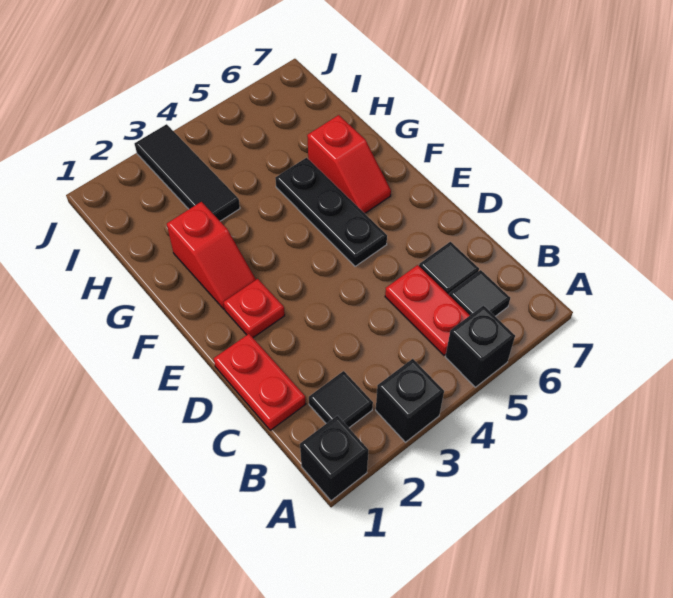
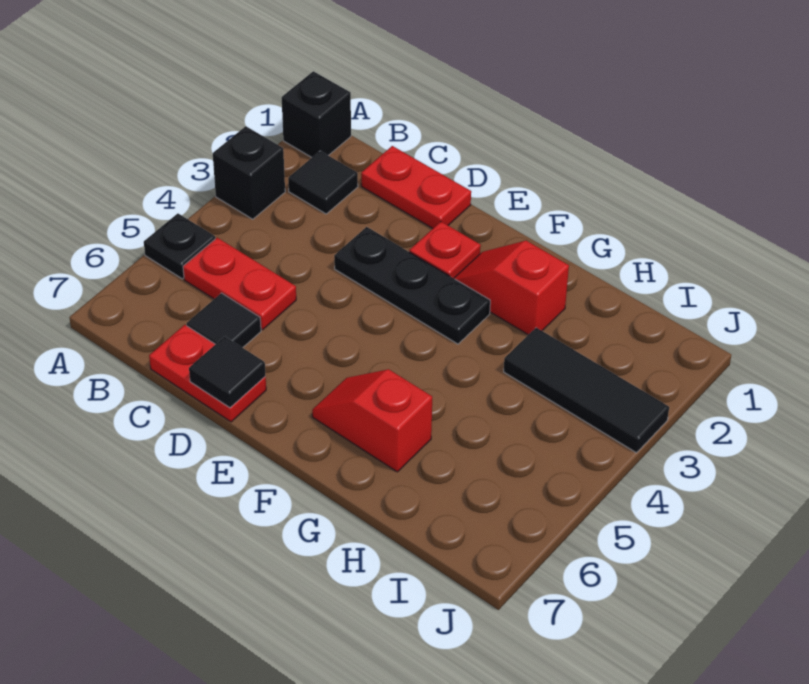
black brick A5 level 1 -> black plate A5 level 1
black tile B6 level 1 -> black tile D7 level 2
none -> red plate C7:D7 level 1
black plate E5:G5 level 1 -> black plate D3:F3 level 1

